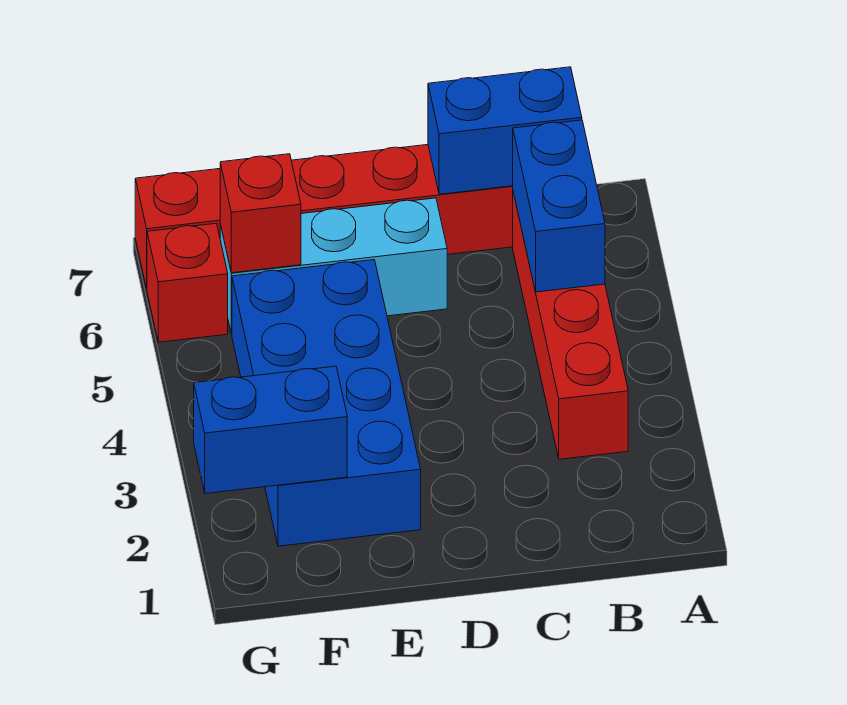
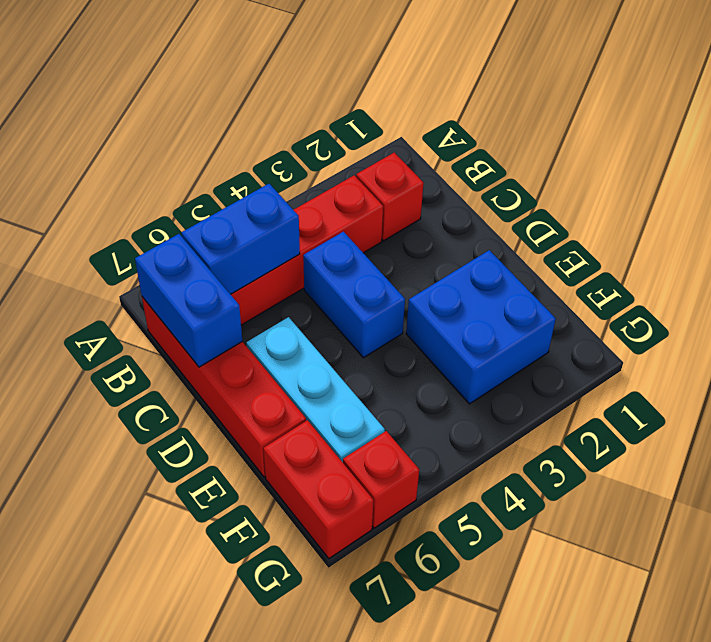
blue brick E2:F5 level 1 -> blue brick E2:F3 level 1
blue brick F2:G2 level 2 -> blue brick C4:D4 level 1
red brick F6 level 2 -> red brick B2 level 1

